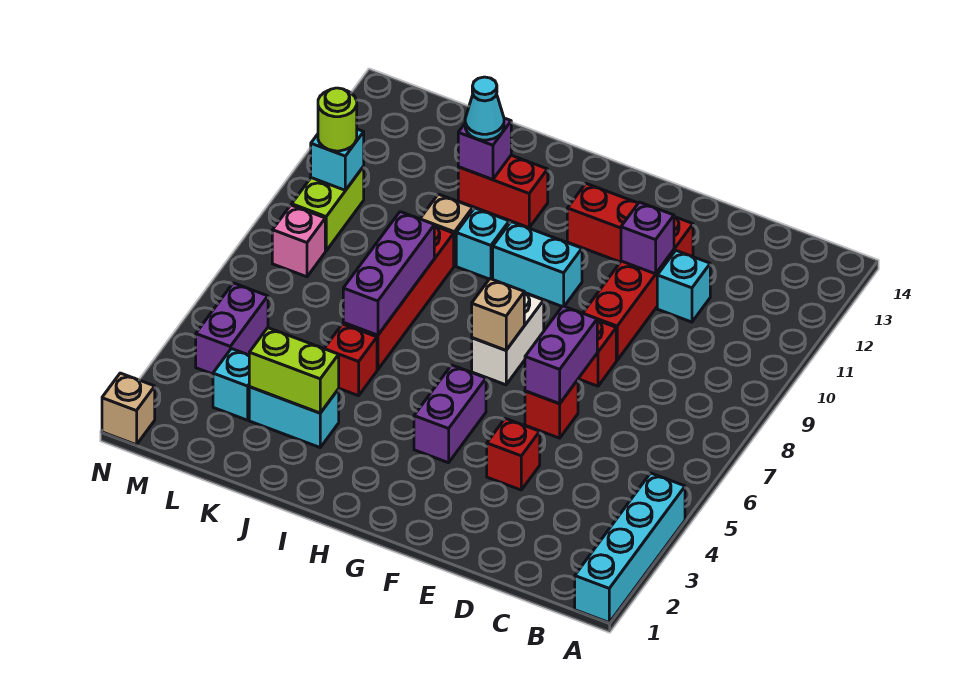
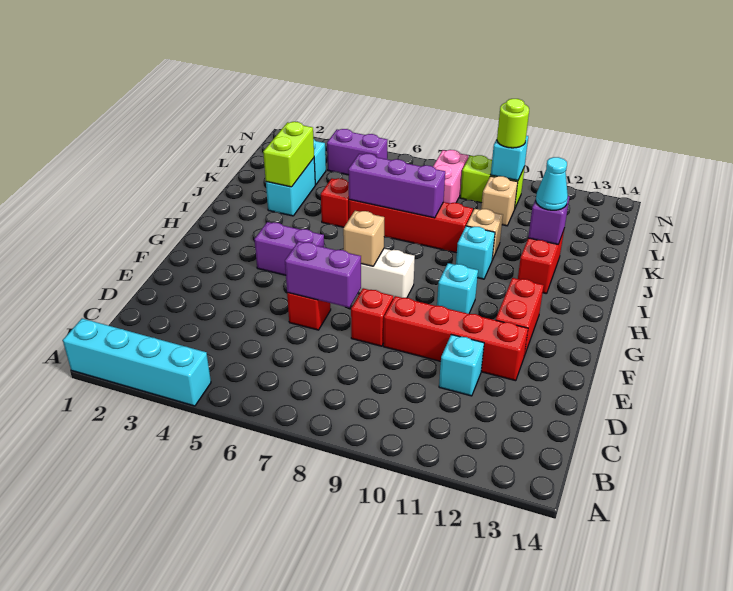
red brick E4 level 1 -> none
purple brick E11 level 2 -> none
cyan brick G10:H10 level 1 -> cyan brick G10 level 1
pink brick M8 level 1 -> pink brick L8:M8 level 1
tan brick N1 level 1 -> tan brick L10 level 1

